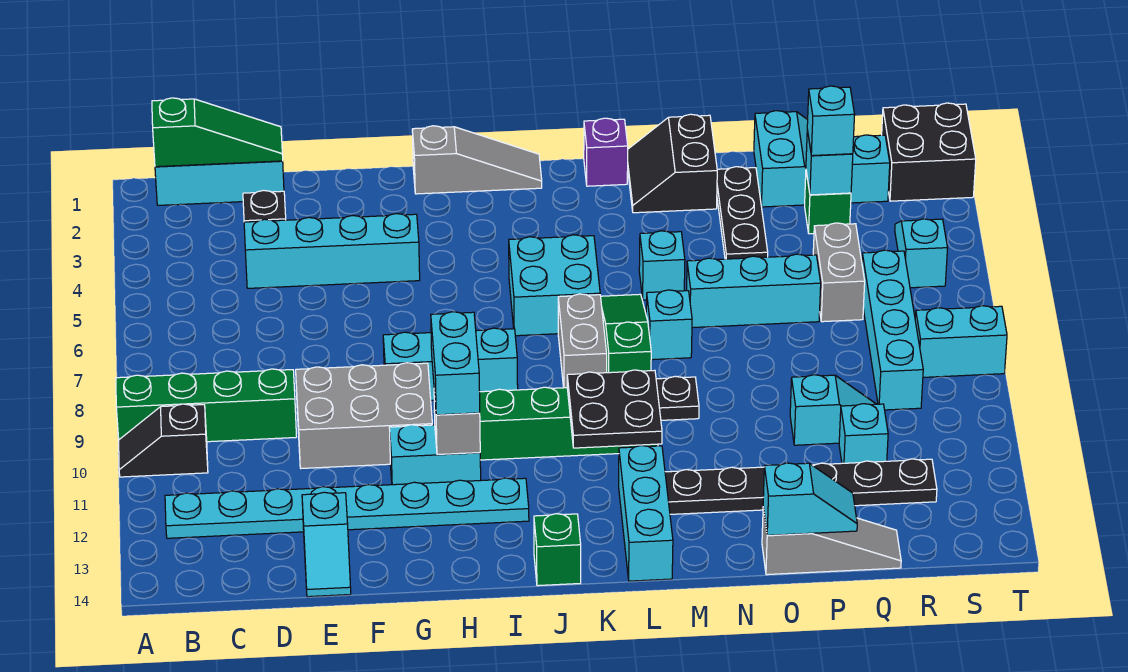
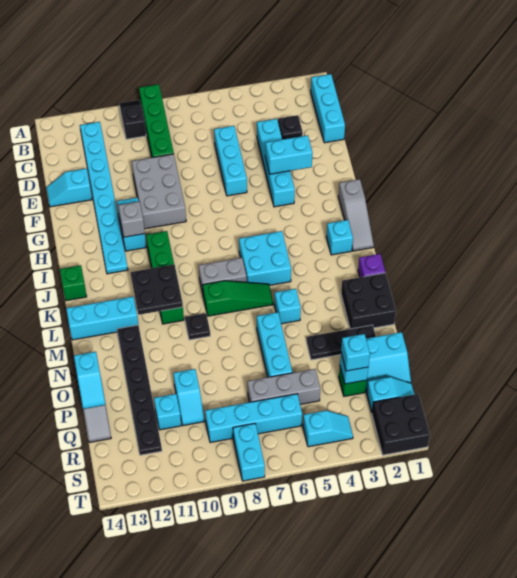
green slope B1:D1 level 2 top B -> none
cyan brick G8:I8 level 1 -> cyan brick D6:F6 level 1
cyan brick H10:H11 level 3 -> cyan brick F3:F4 level 2
black slope M1:N2 level 1 top N -> black brick M1:N2 level 1
cyan brick M7 level 1 -> cyan brick J2 level 1
grey brick Q5:Q6 level 1 -> grey brick Q5:Q7 level 1

